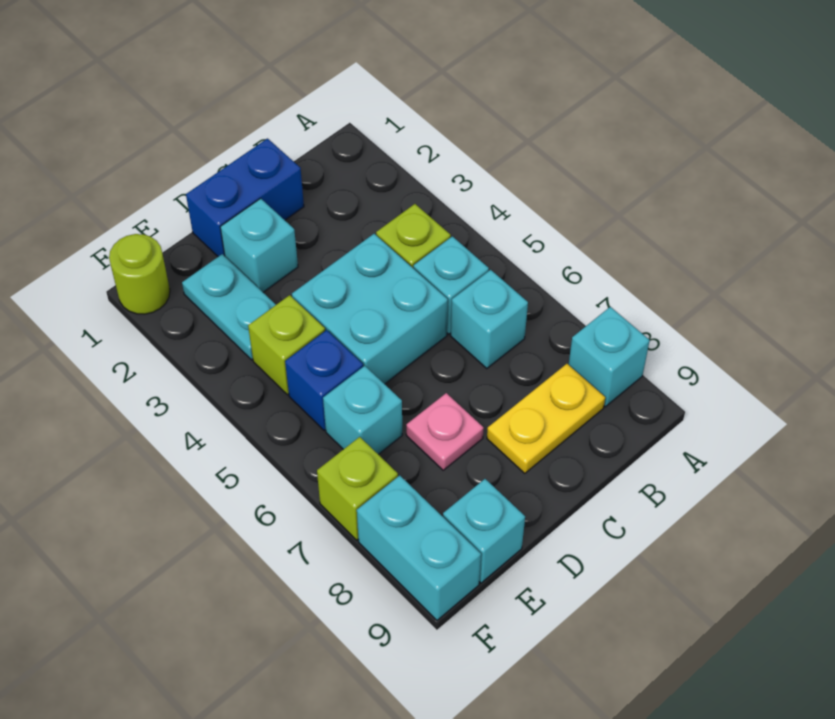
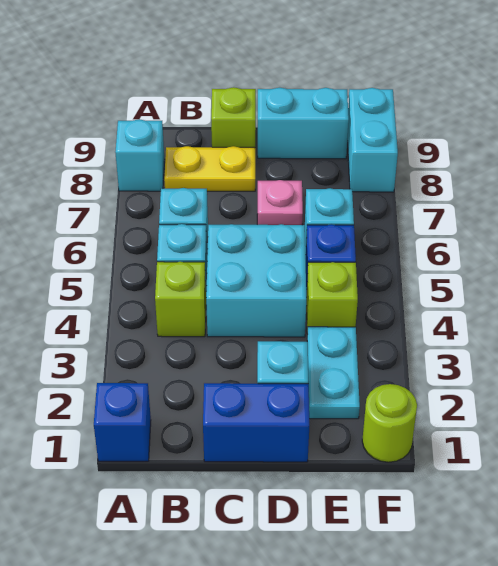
none -> blue brick A1 level 1
cyan brick E9 level 1 -> cyan brick D9:E9 level 1
lime brick F7 level 1 -> lime brick C9 level 1

